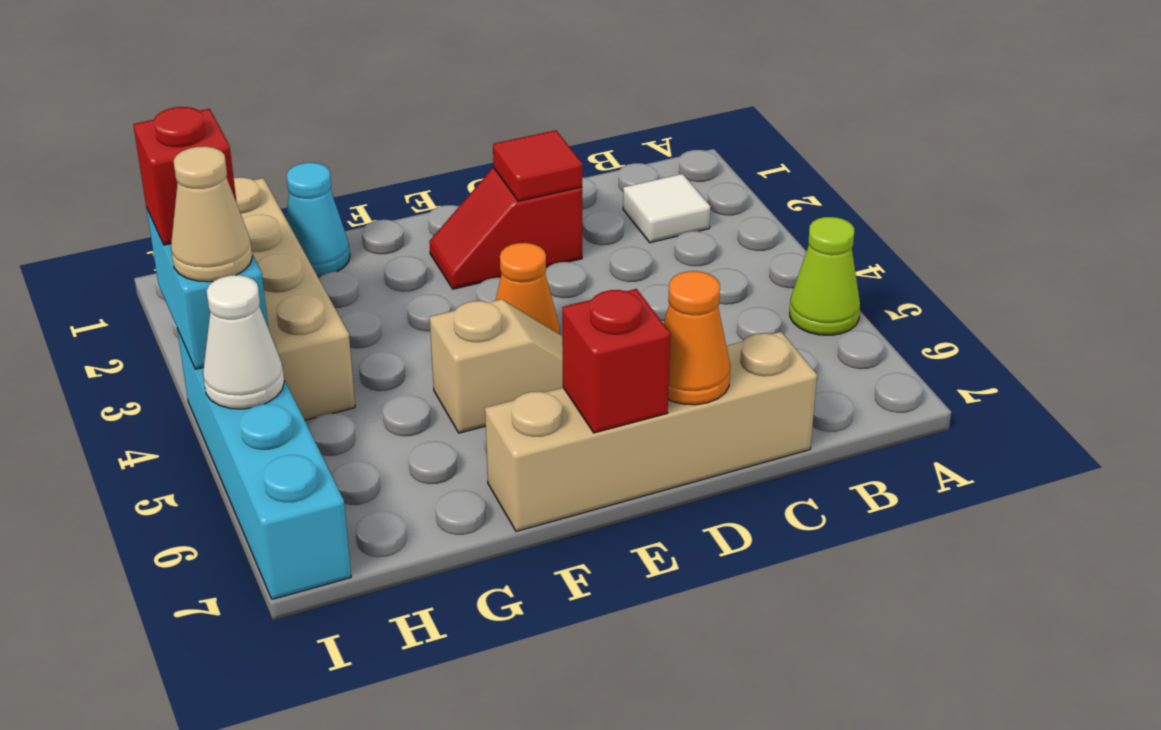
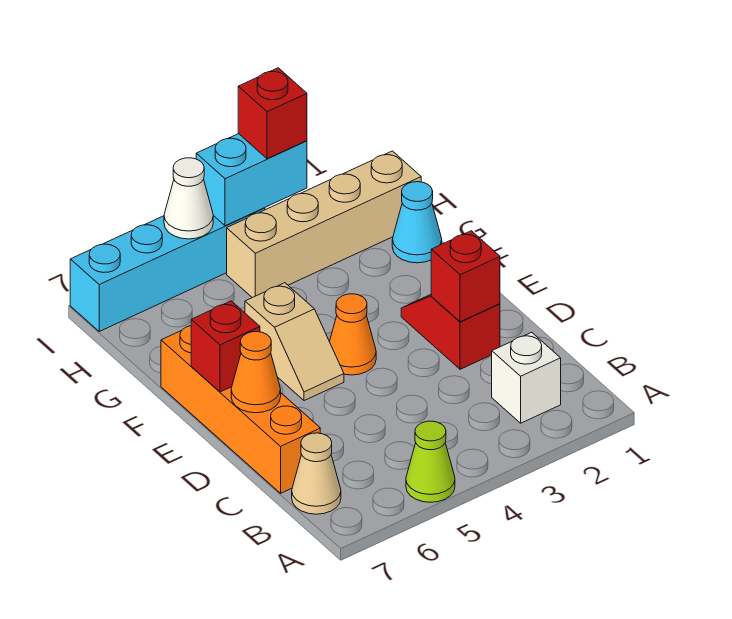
white tile B2 level 1 -> white brick B2 level 1
tan brick C7:F7 level 1 -> orange brick C7:F7 level 1
red tile D2 level 2 -> red brick D2 level 2
tan cone I4 level 3 -> tan cone B7 level 1

